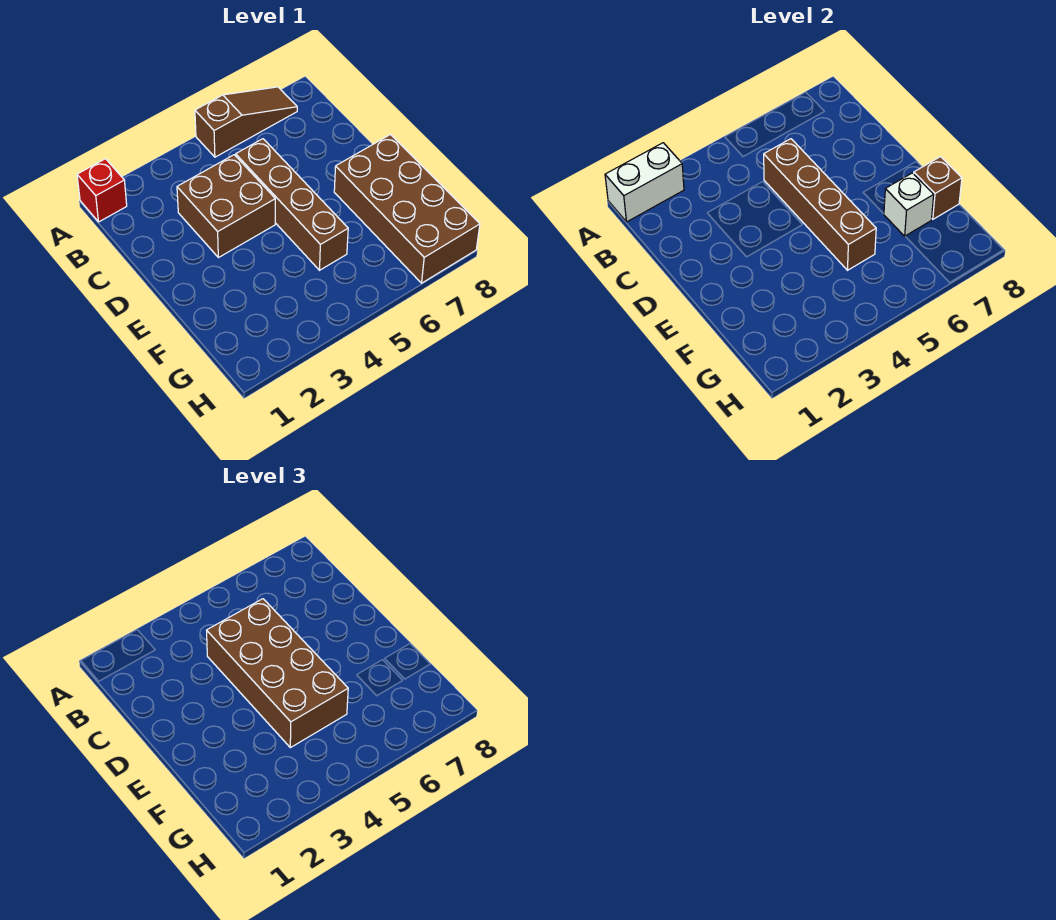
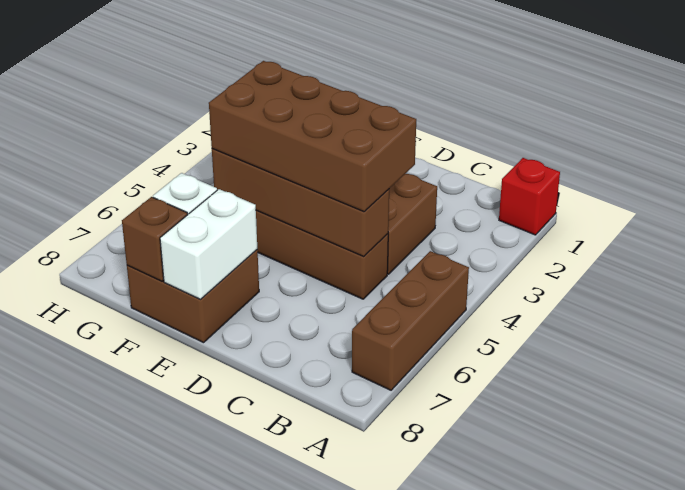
white brick A1:A2 level 2 -> white brick E7:E8 level 2
brown slope A5:A7 level 1 top 5 -> brown brick A5:A7 level 1
brown brick E7:H8 level 1 -> brown brick E7:F8 level 1

